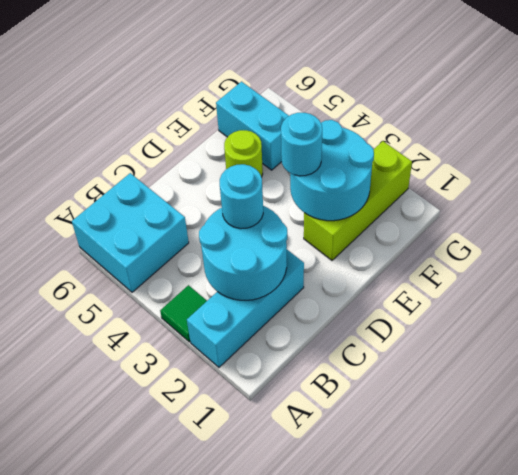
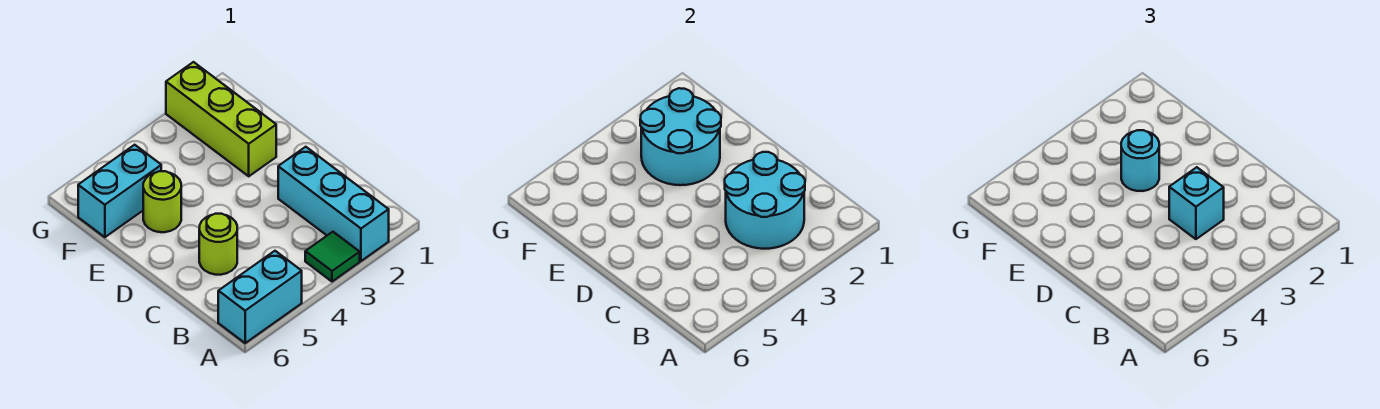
cyan brick A5:B6 level 1 -> cyan brick A5:A6 level 1
cyan round brick C3 level 3 -> cyan brick C3 level 3
none -> lime round brick C5 level 1

